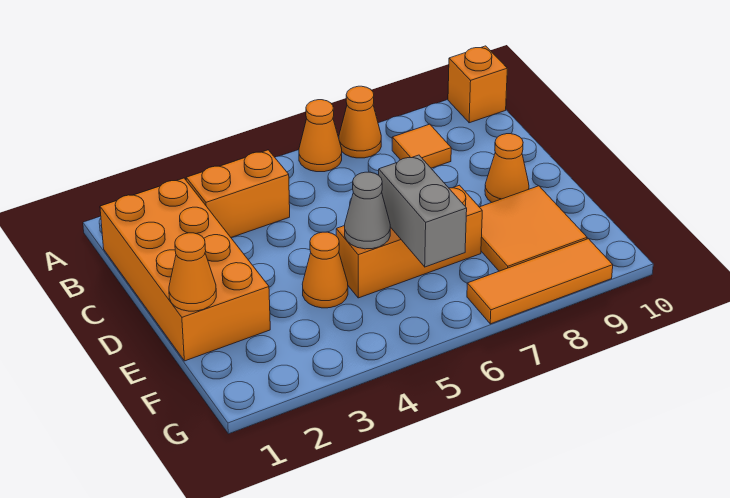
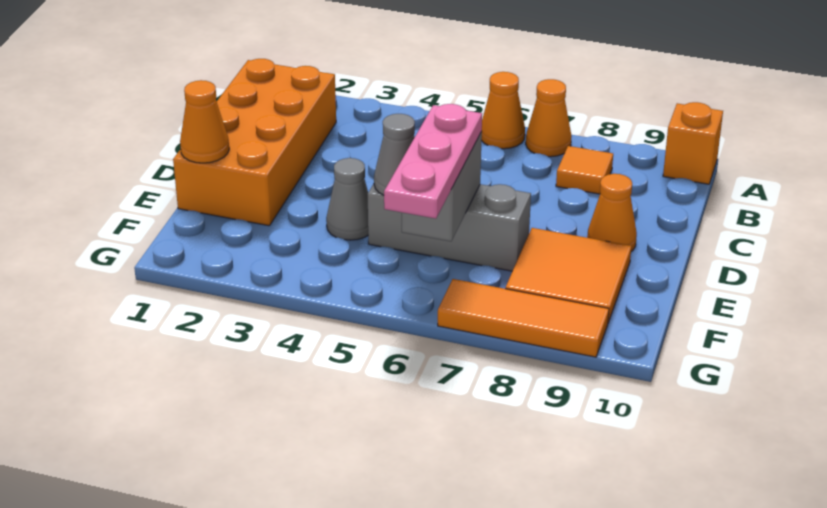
orange brick B3:B4 level 1 -> none
orange cone E4 level 1 -> grey cone E4 level 1
orange brick E5:E7 level 1 -> grey brick E5:E7 level 1
none -> pink plate E6:G6 level 3

